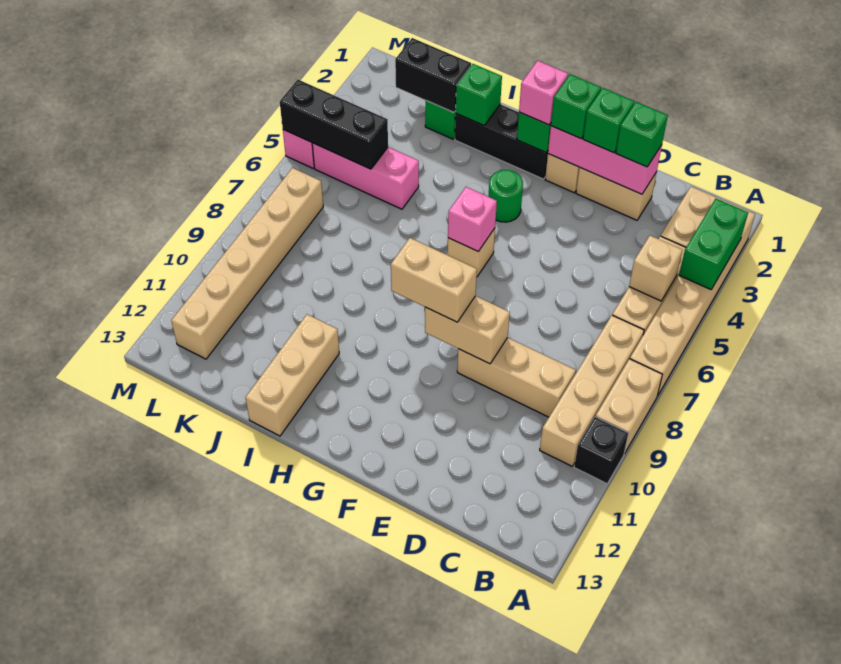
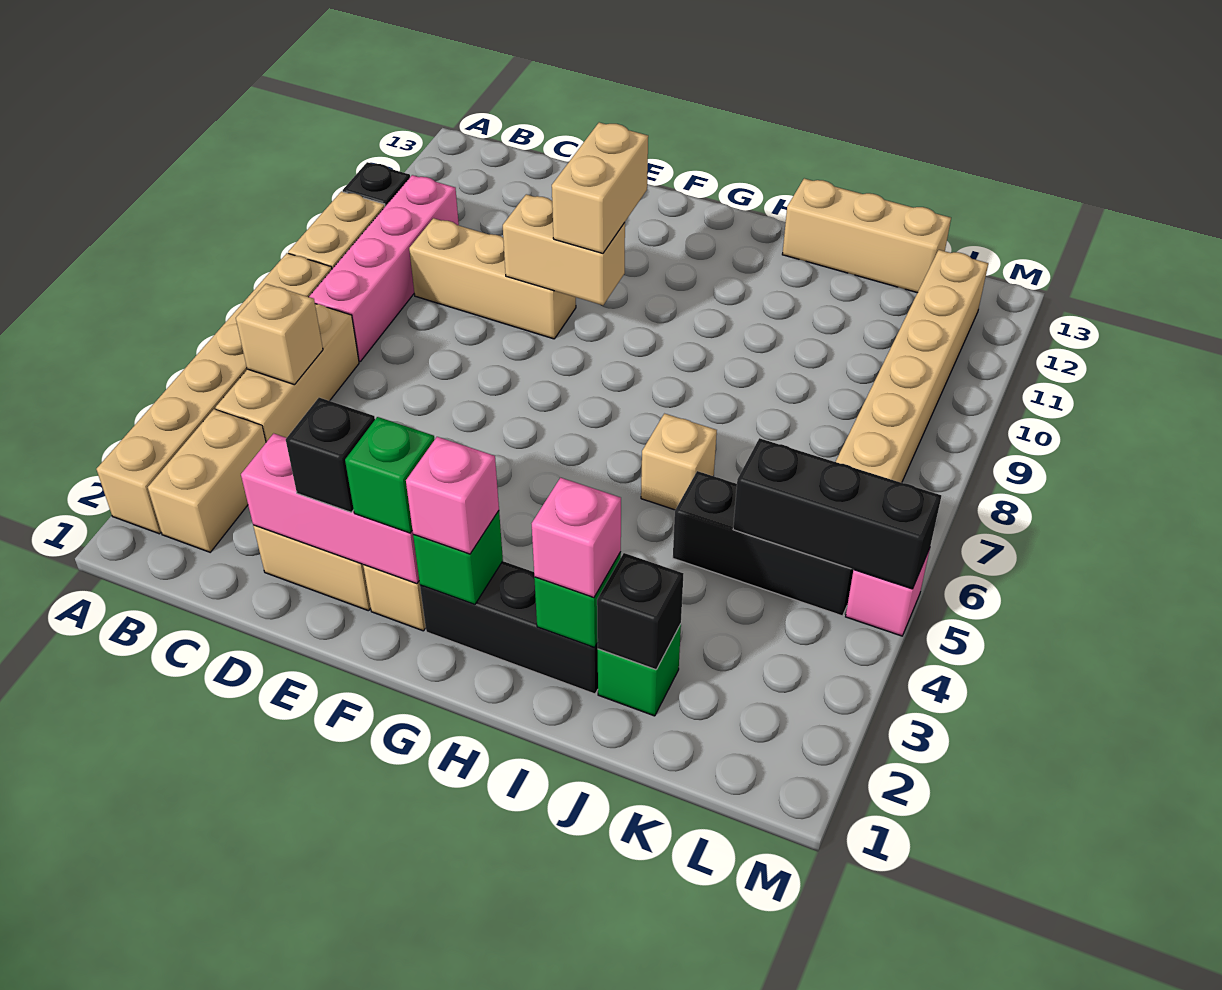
green brick A3:A4 level 2 -> none
tan brick B7:B10 level 1 -> pink brick B7:B10 level 1
green brick D2 level 3 -> none
green brick E2 level 3 -> black brick E2 level 3
tan brick F9:G9 level 3 -> tan brick F9:F10 level 3
green round brick G4 level 1 -> none
tan brick G6 level 1 -> tan brick I6 level 1
pink brick G6 level 2 -> pink brick I2 level 3
tan brick I11:I13 level 1 -> tan brick I13:K13 level 1
black brick J2:K2 level 2 -> black brick J2 level 2
pink brick J5:L5 level 1 -> black brick J5:L5 level 1

